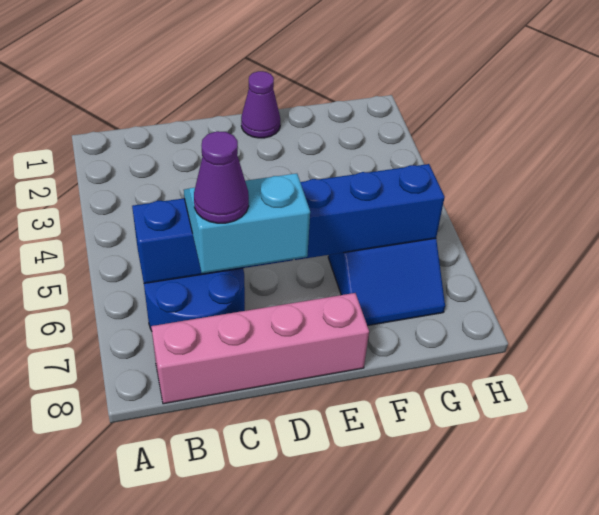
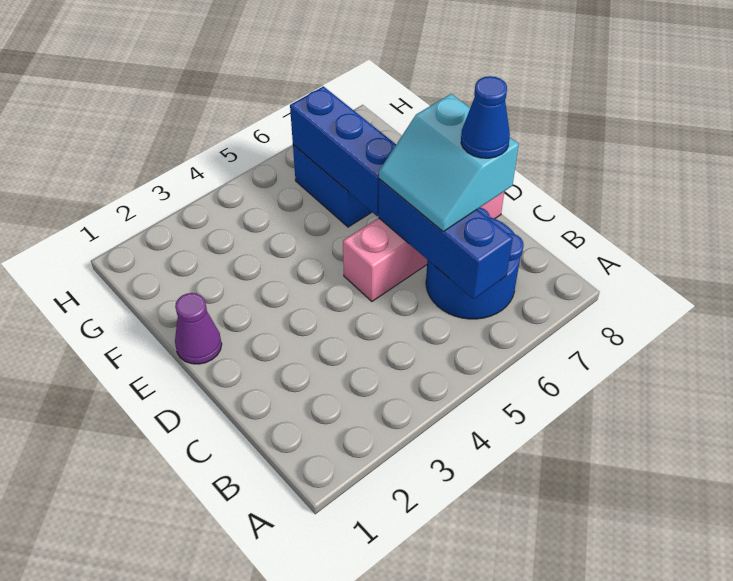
pink brick B8:E8 level 1 -> pink brick D5:D8 level 1
purple cone C7 level 4 -> blue cone C7 level 4

